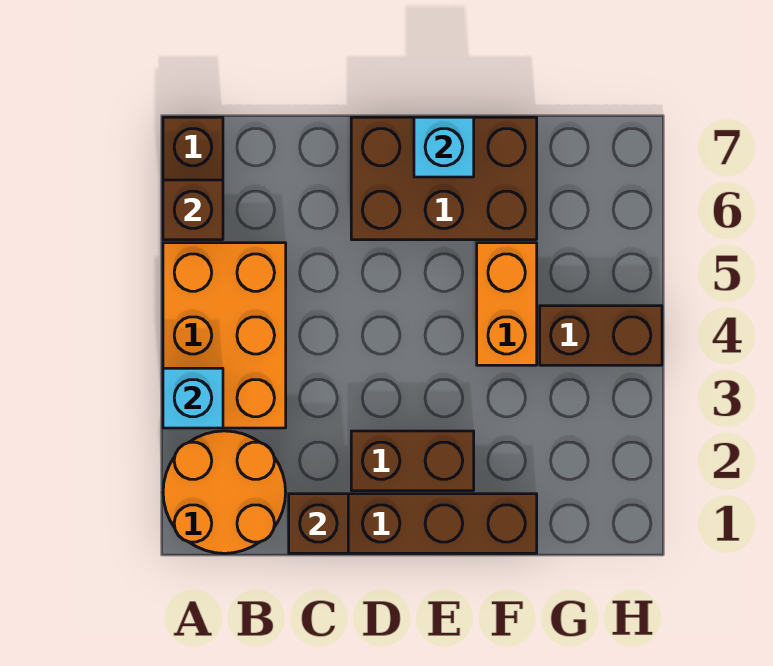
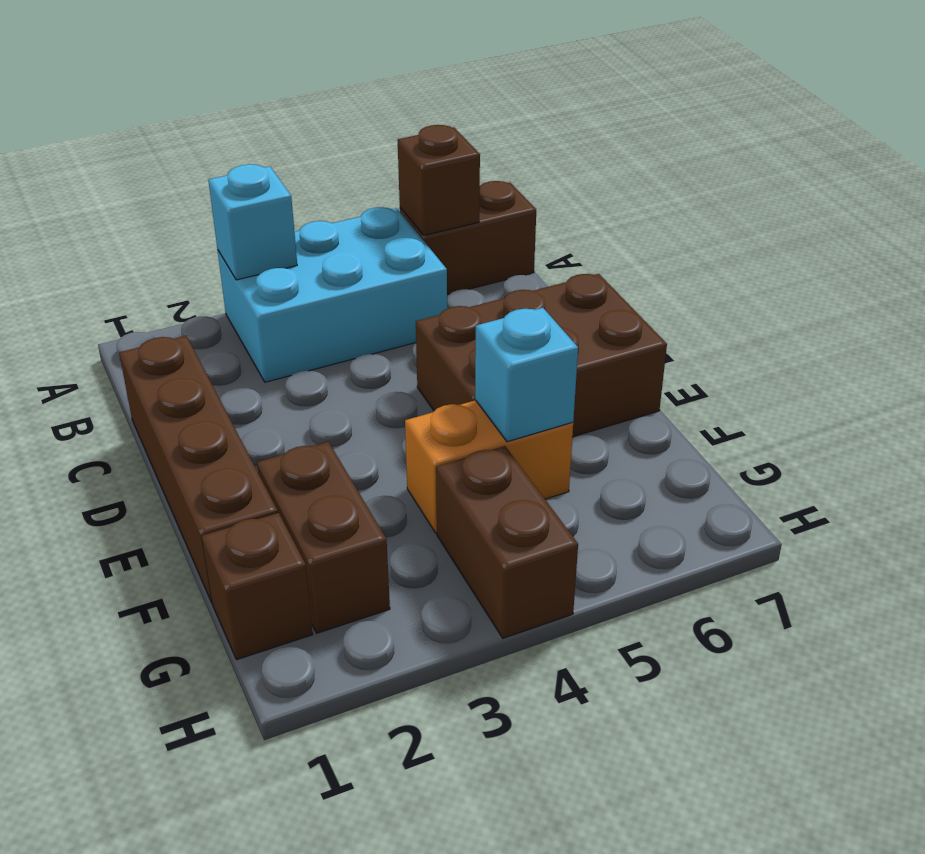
orange round brick A1:B2 level 1 -> none
orange brick A3:B5 level 1 -> cyan brick A3:B5 level 1
brown brick C1 level 2 -> brown brick G1 level 1
brown brick D2:E2 level 1 -> brown brick F2:G2 level 1
brown brick D6:F7 level 1 -> brown brick D5:E7 level 1
cyan brick E7 level 2 -> cyan brick F5 level 2

